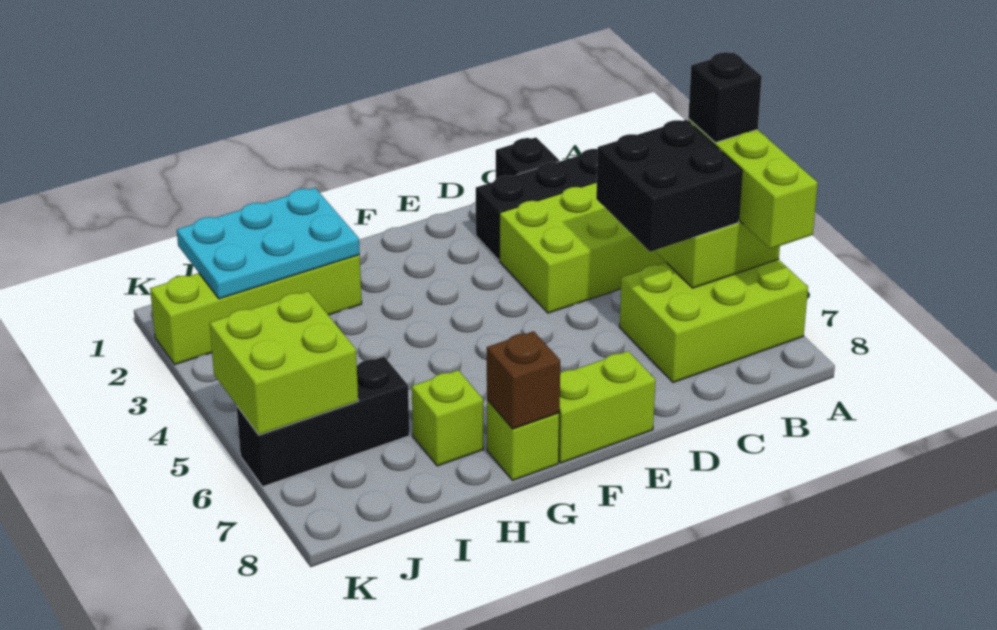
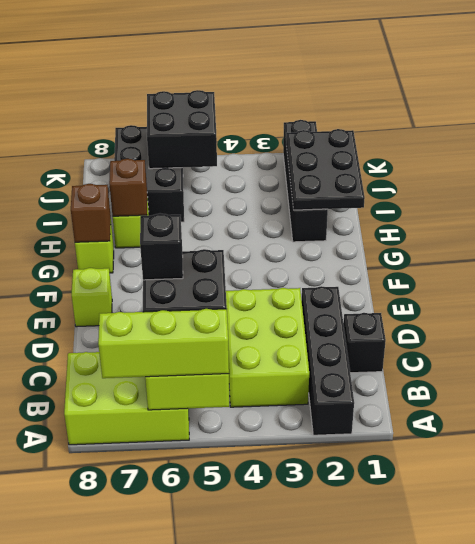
black brick A5 level 4 -> black brick C6 level 4
lime brick A6:C7 level 1 -> lime brick A6:B8 level 1
lime brick E8:F8 level 1 -> lime brick E8 level 1
cyan plate H1:J2 level 2 -> black plate H1:J2 level 2
lime brick H2:K2 level 1 -> black brick H2:K2 level 1
none -> brown brick H7 level 2
black brick I6:K6 level 1 -> black brick I6:K7 level 1
lime brick J5:K6 level 2 -> black brick J5:K6 level 2

